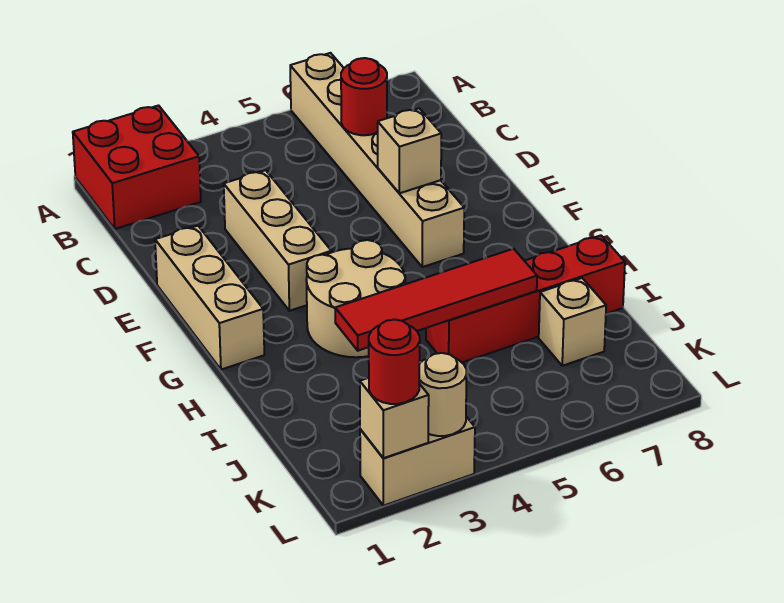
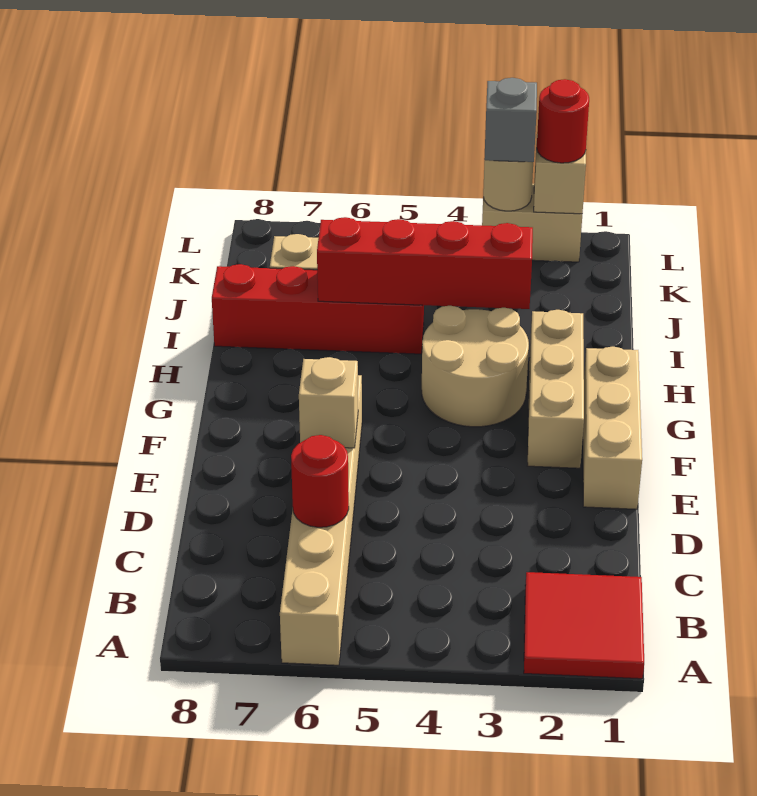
red brick A1:B2 level 1 -> red tile A1:B2 level 1
tan brick D3:F3 level 1 -> tan brick F2:H2 level 1
red tile I3:I6 level 2 -> red brick I3:I6 level 2
none -> grey brick L3 level 3

